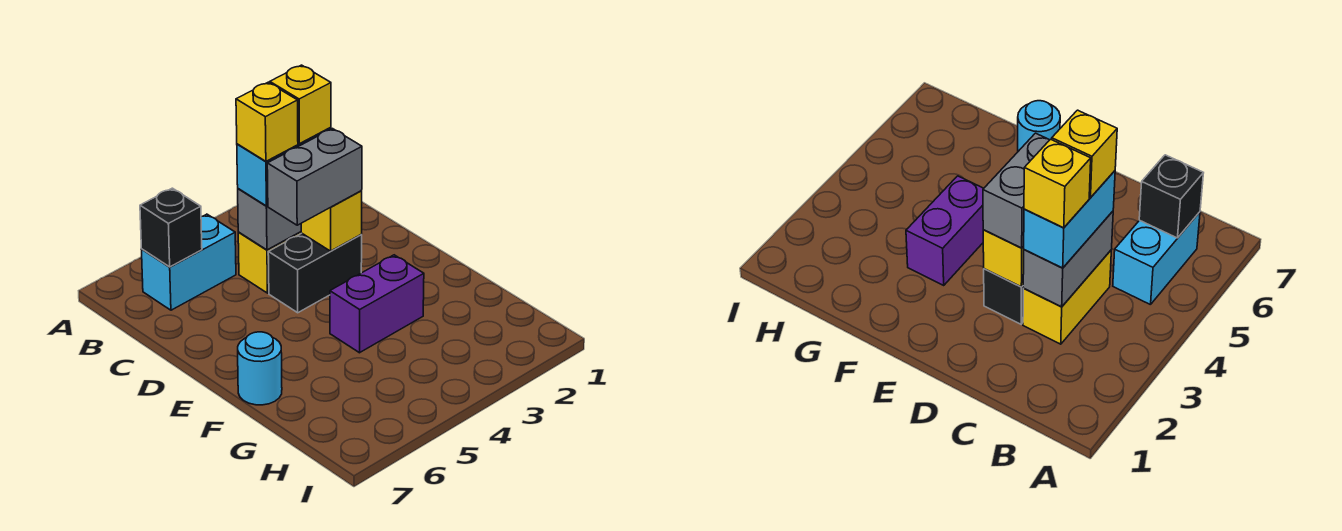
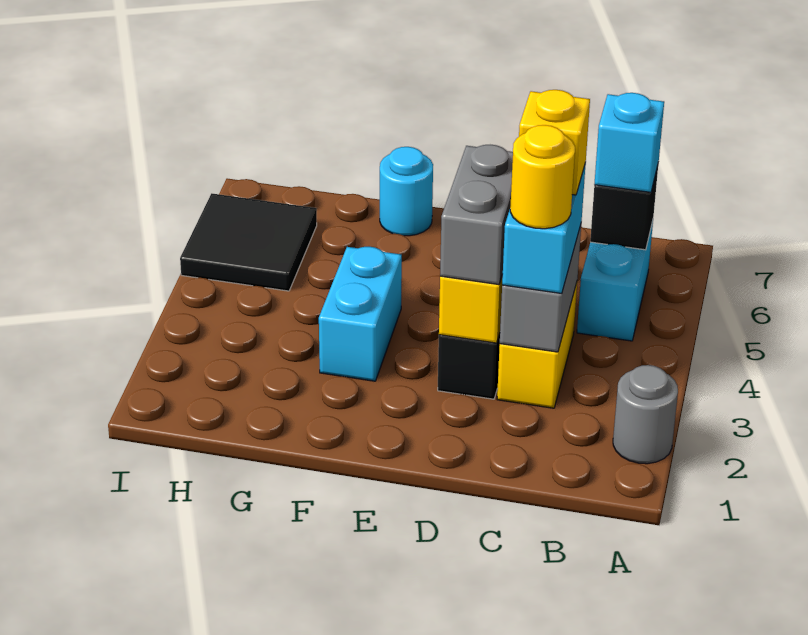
none -> grey round brick A2 level 1
none -> cyan brick B6 level 3
yellow brick C3 level 4 -> yellow round brick C3 level 4
purple brick F3:F4 level 1 -> cyan brick F3:F4 level 1
none -> black tile H5:I6 level 1

